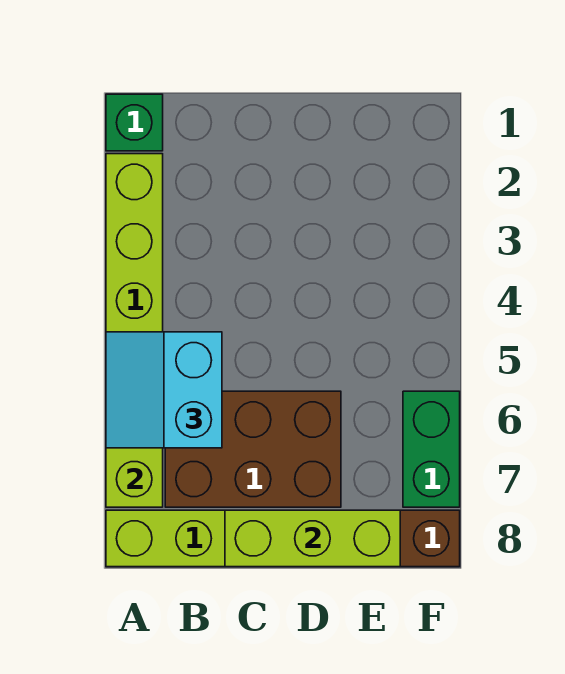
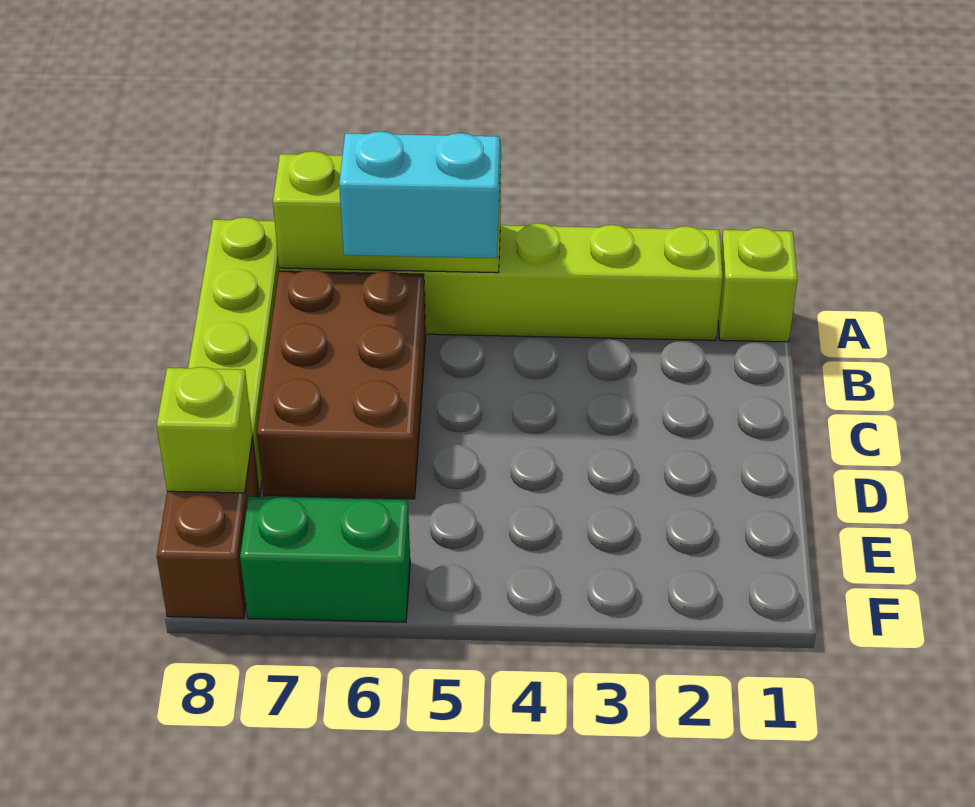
green brick A1 level 1 -> lime brick A1 level 1
lime brick C8:E8 level 2 -> lime brick E8 level 2

